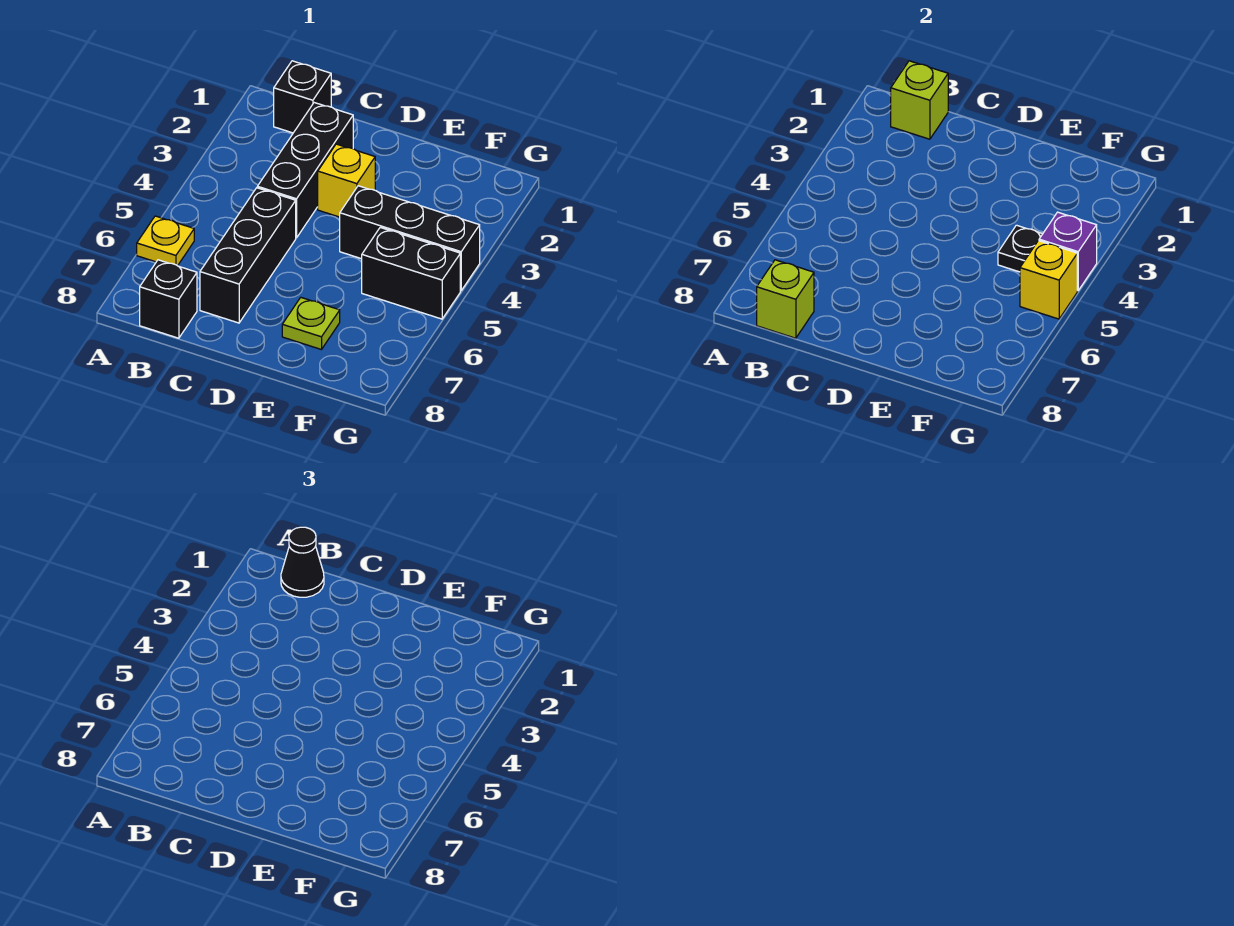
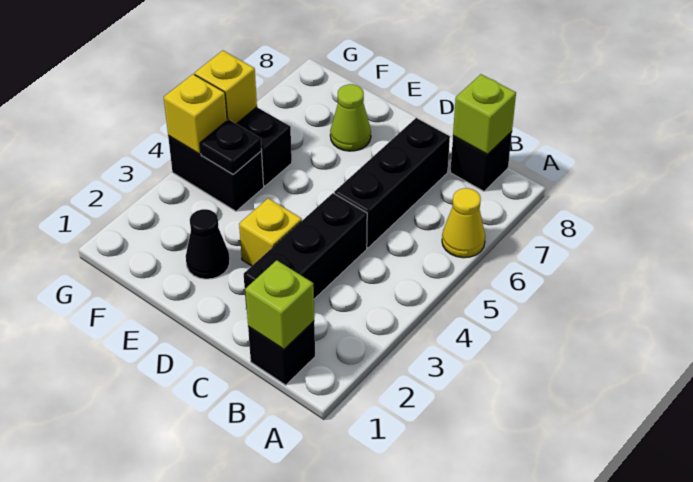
yellow plate A6 level 1 -> yellow cone A6 level 1
black cone B1 level 3 -> black cone E2 level 1
black brick E4:G4 level 1 -> black brick F4:G4 level 1
lime plate E7 level 1 -> lime cone E7 level 1
purple brick G4 level 2 -> yellow brick G4 level 2

